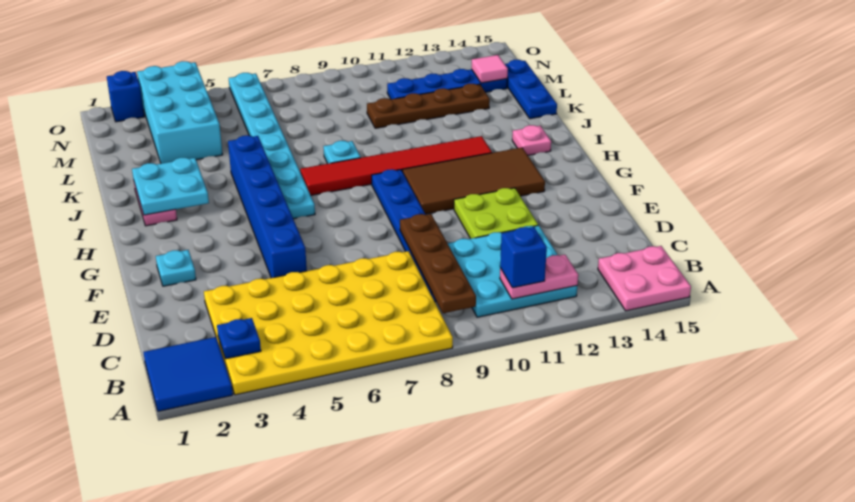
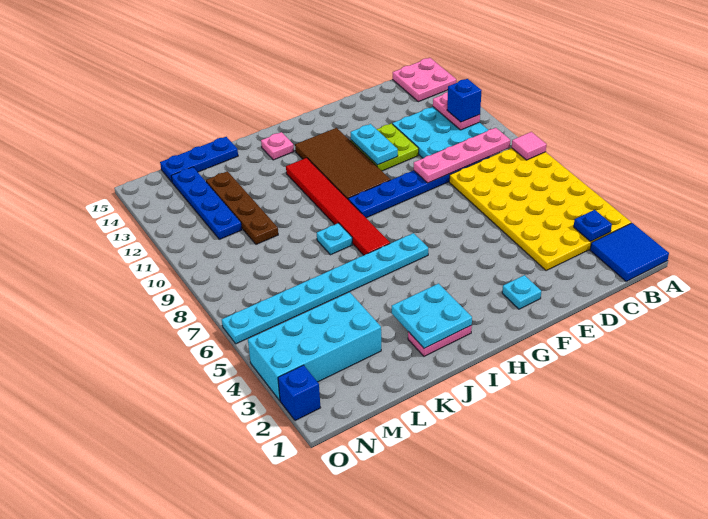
brown plate B9:E9 level 2 -> pink plate B9:E9 level 2
blue brick E5:J5 level 1 -> none
none -> cyan plate F11:F12 level 2
pink tile M14 level 2 -> pink tile A8 level 2

